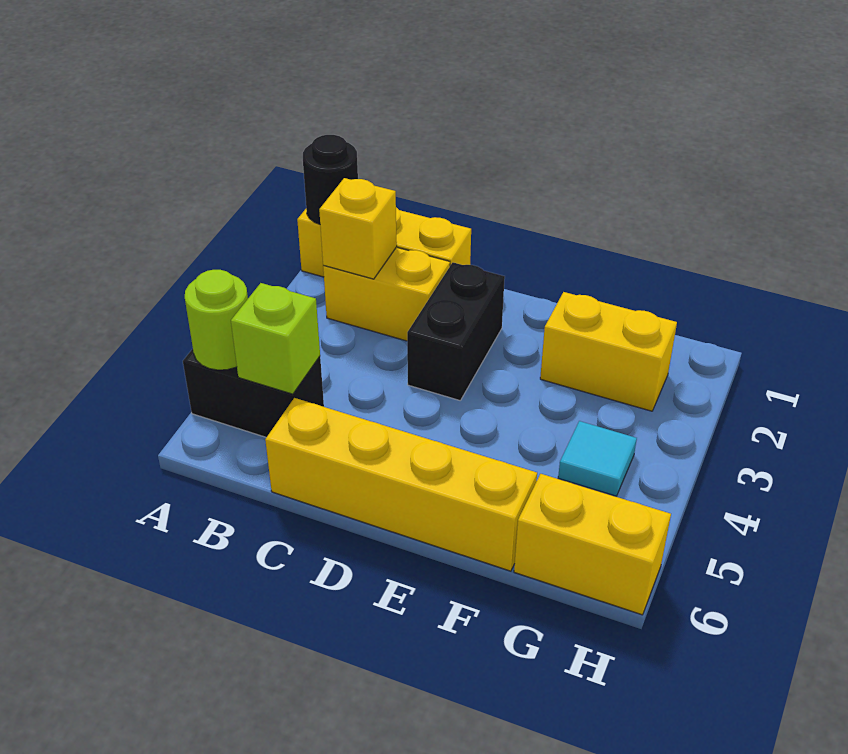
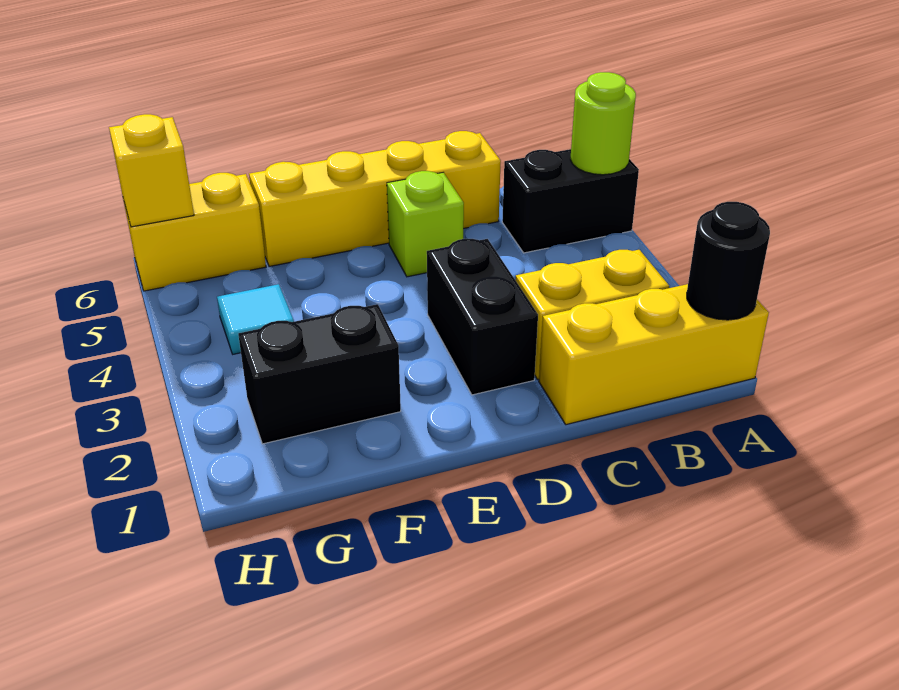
yellow brick B2 level 2 -> yellow brick H6 level 2
lime brick B5 level 2 -> lime brick D5 level 1
yellow brick F2:G2 level 1 -> black brick F2:G2 level 1

